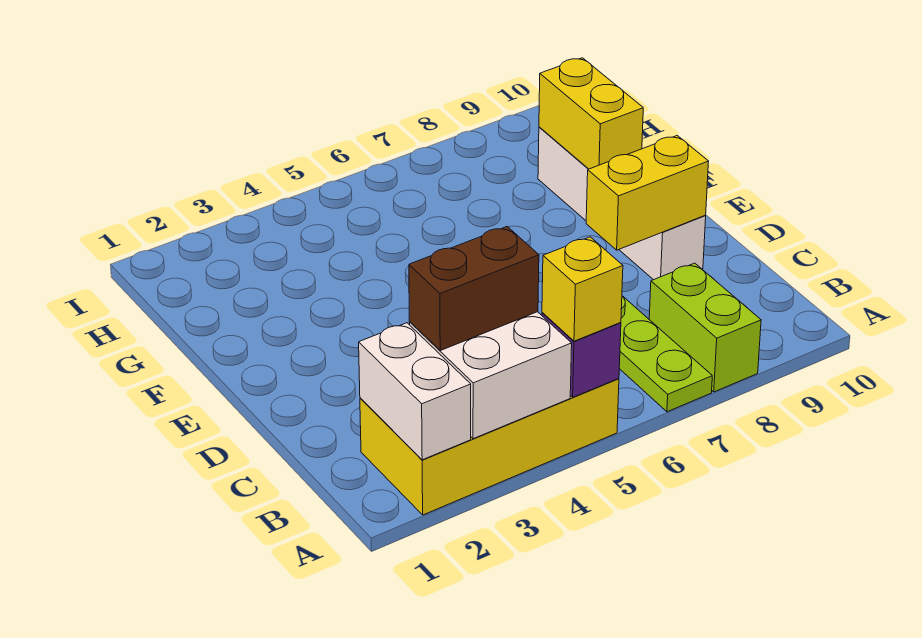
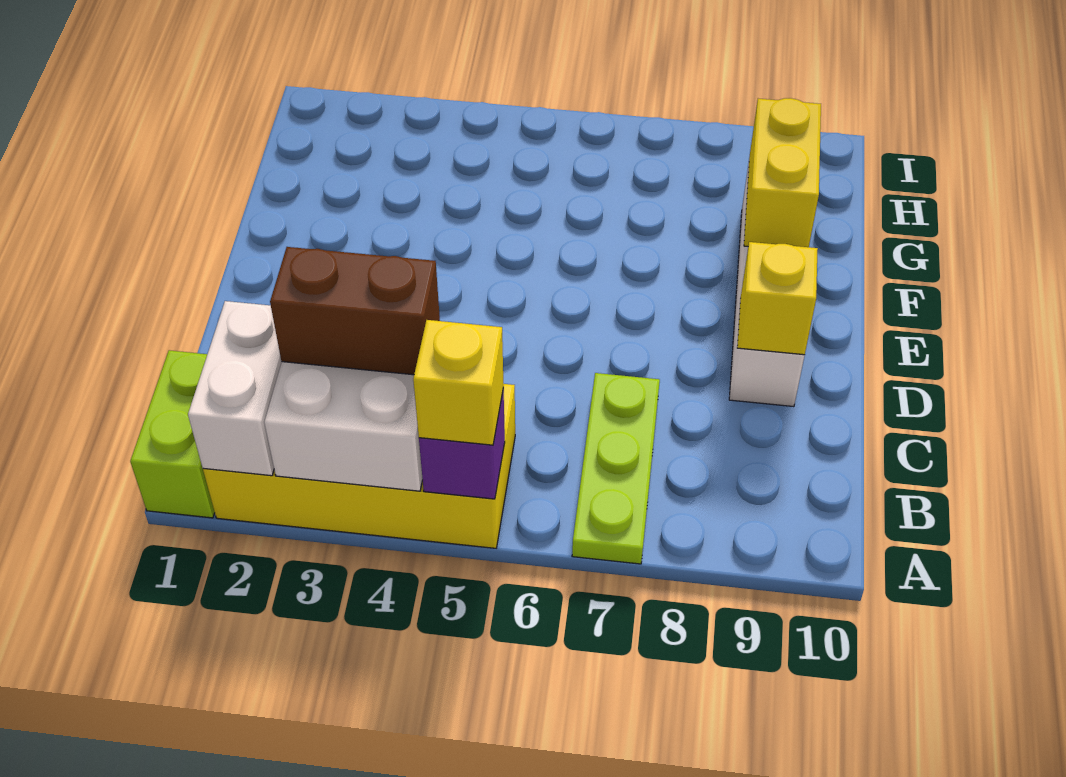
lime brick A8:B8 level 1 -> lime brick A1:B1 level 1
yellow brick D8:D9 level 2 -> yellow brick D9 level 2

